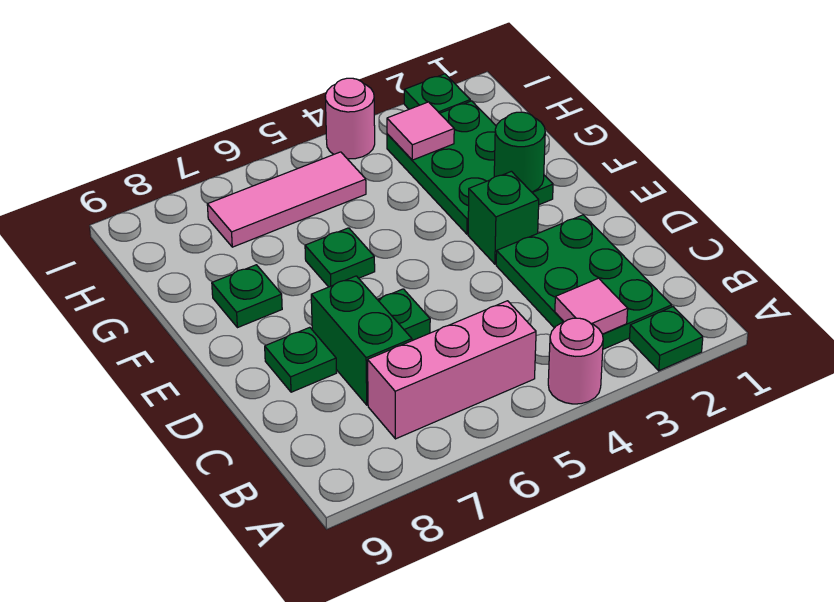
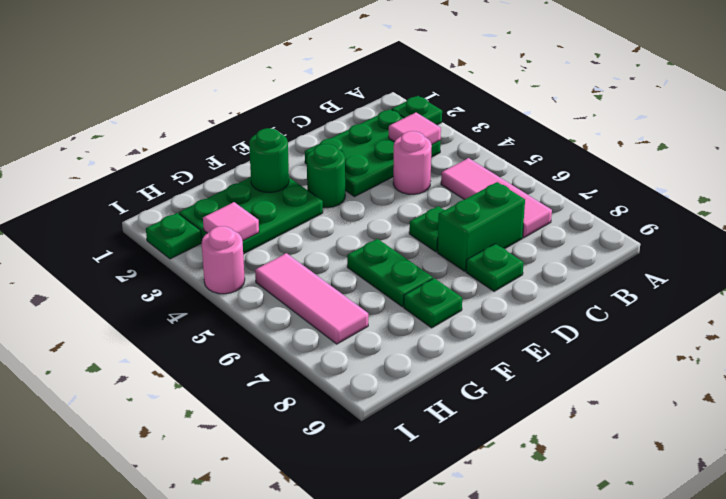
pink round brick A4 level 1 -> pink round brick C4 level 1
pink brick B5:B7 level 1 -> pink tile B5:B7 level 1
green brick E3 level 1 -> green round brick E3 level 1
green plate F6 level 1 -> green plate F6:F7 level 1

